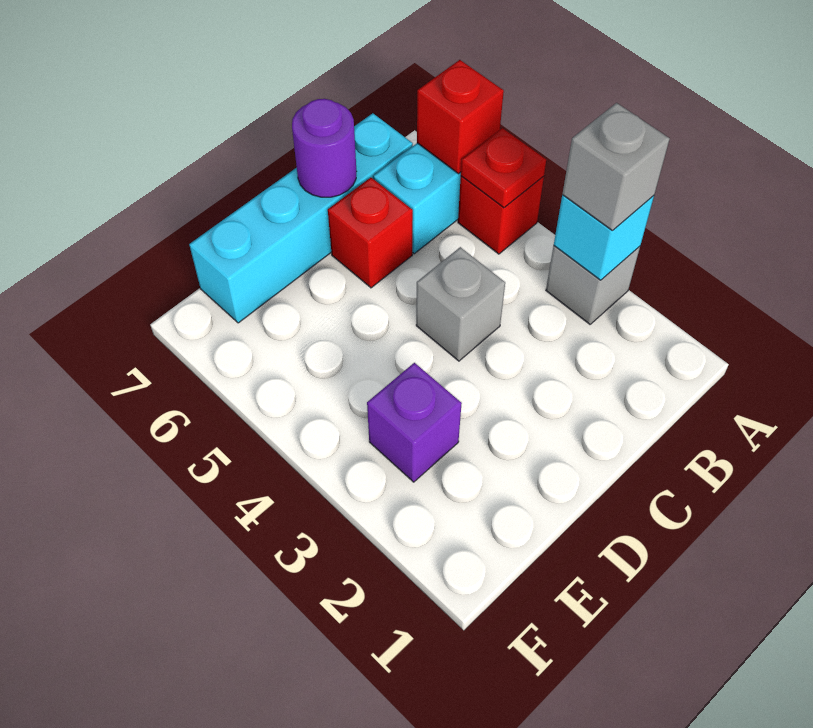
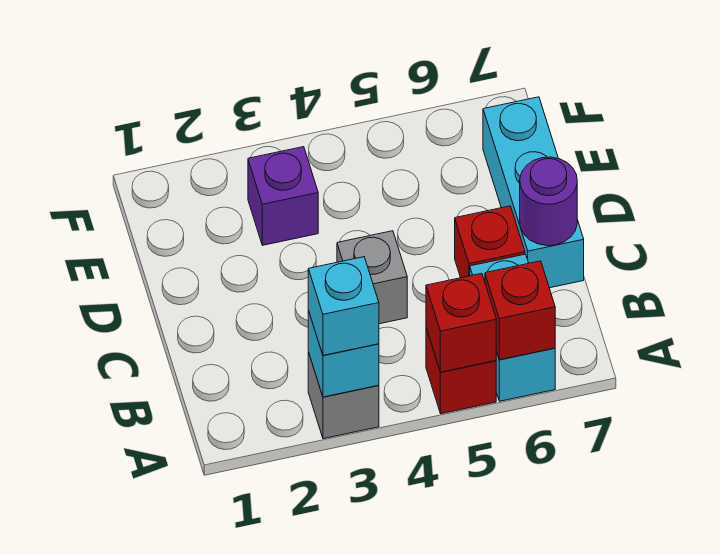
grey brick A3 level 3 -> cyan brick A3 level 3
red plate A5 level 2 -> red brick A5 level 2
cyan brick B7:E7 level 1 -> cyan brick C7:E7 level 1

